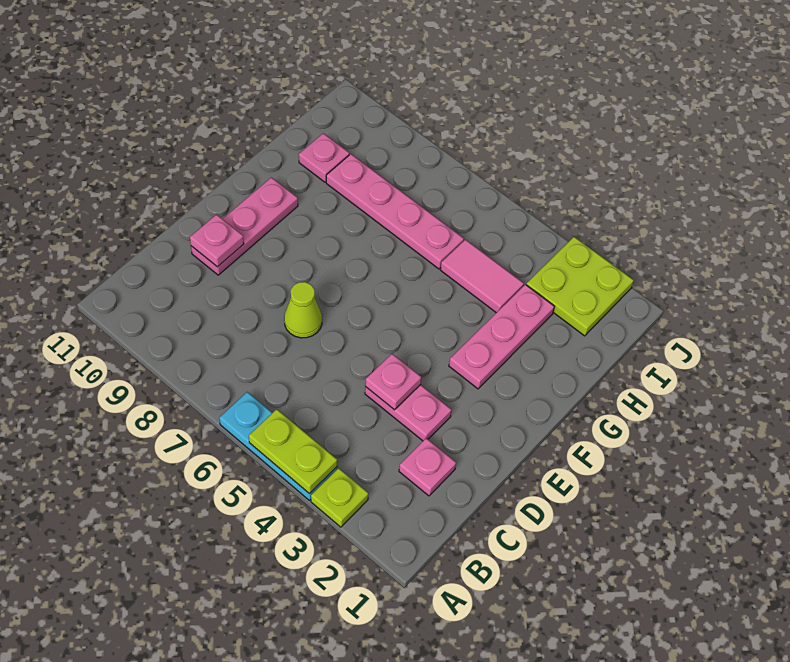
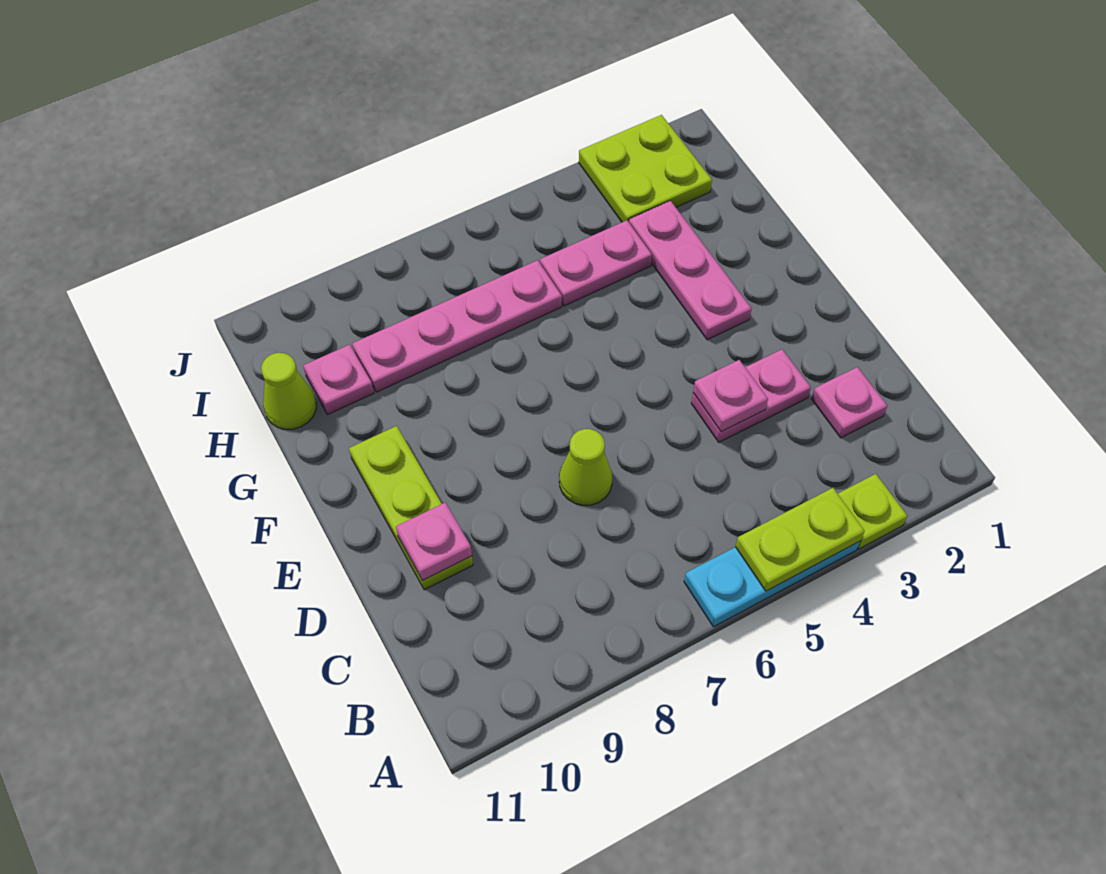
pink plate D10:F10 level 1 -> lime plate D10:F10 level 1
pink tile H4:H5 level 1 -> pink plate H4:H5 level 1
none -> lime cone H11 level 1

